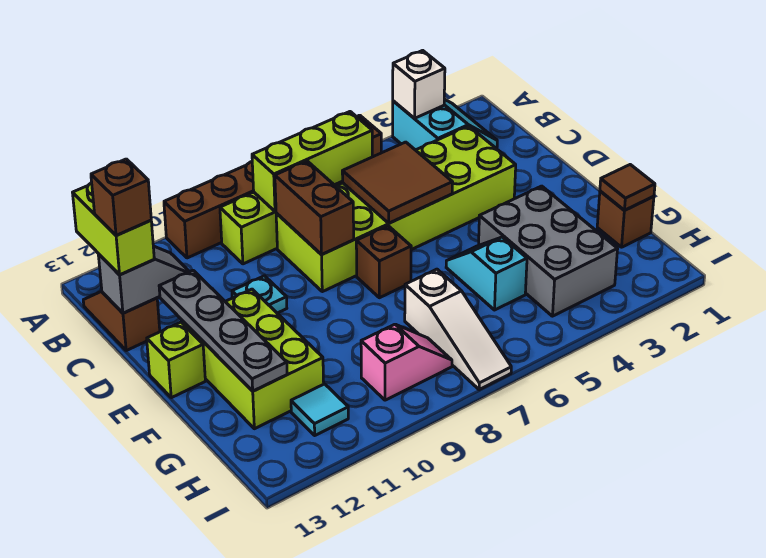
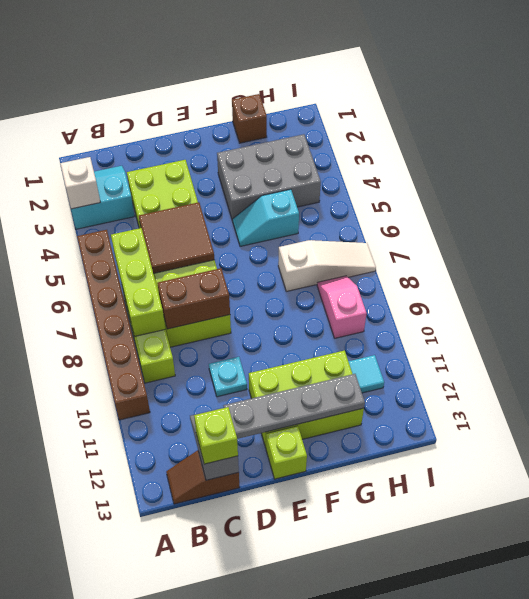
lime brick B13:C13 level 3 -> lime brick C13 level 3
brown brick C13 level 4 -> none
brown brick E7 level 1 -> none
brown tile G1 level 2 -> none

